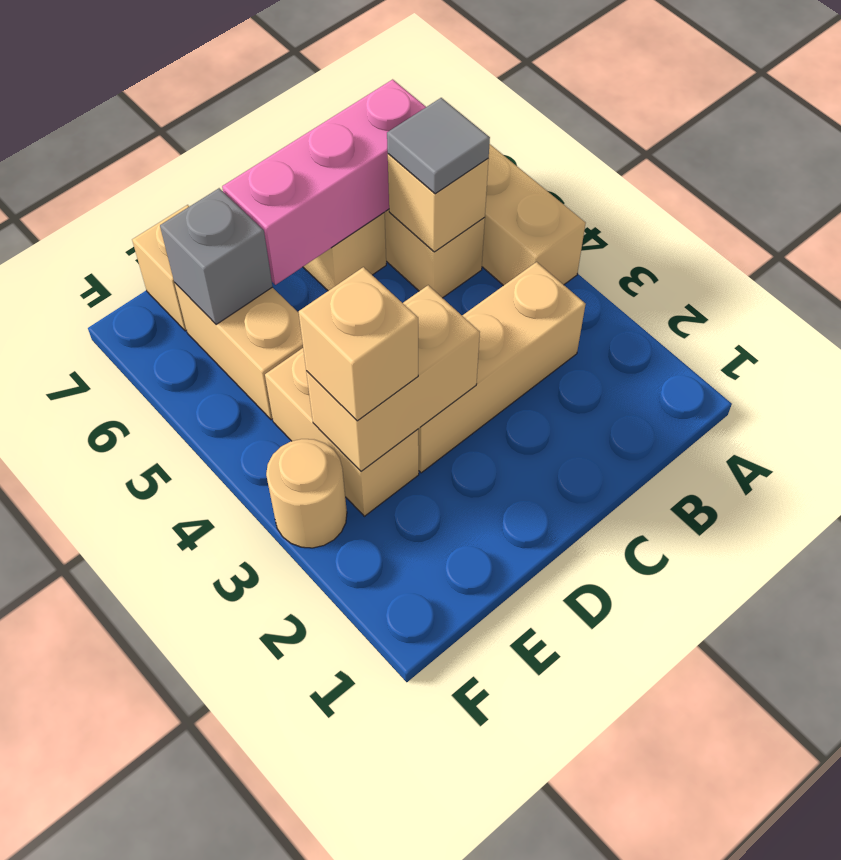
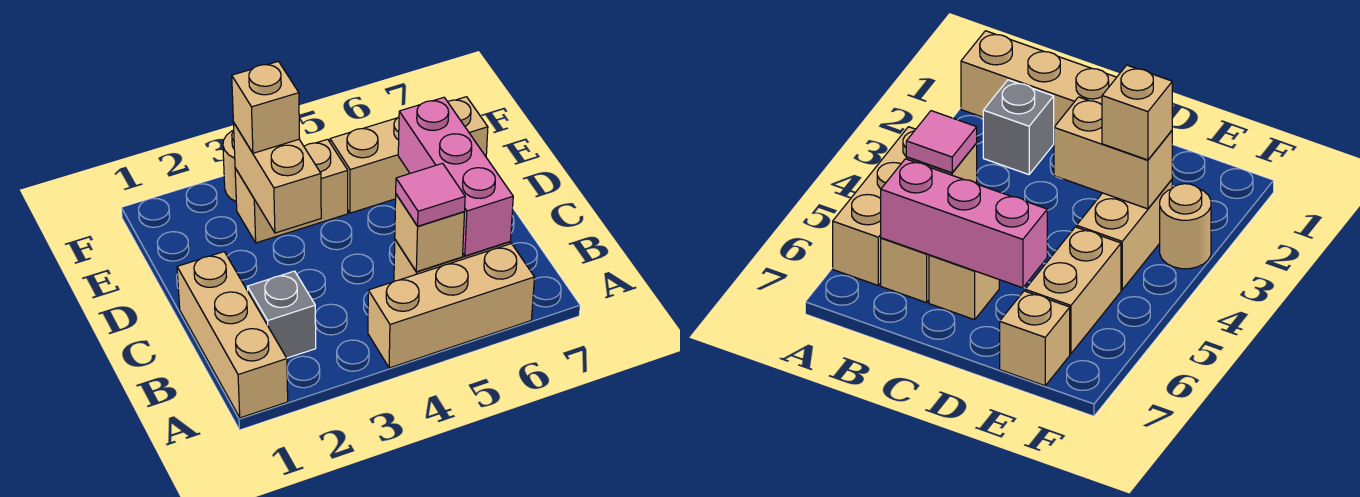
tan brick B3:D3 level 1 -> tan brick A1:C1 level 1
grey tile B5 level 3 -> pink tile B5 level 3
grey brick E6 level 2 -> grey brick B2 level 1

